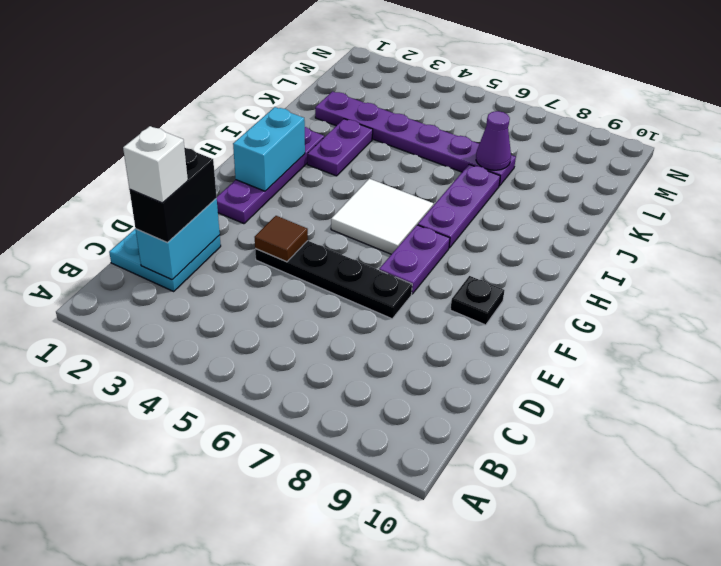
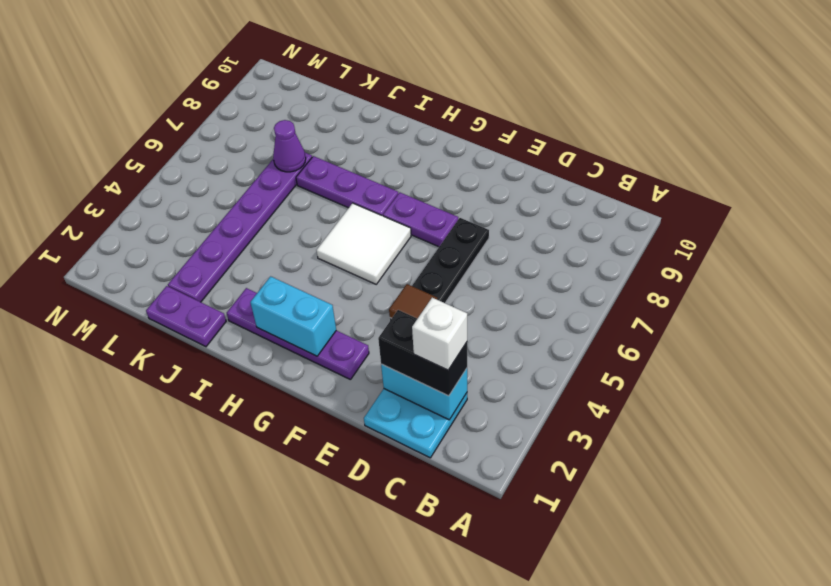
black plate F9 level 1 -> none
purple plate I3:J3 level 1 -> purple plate J1:K1 level 1

